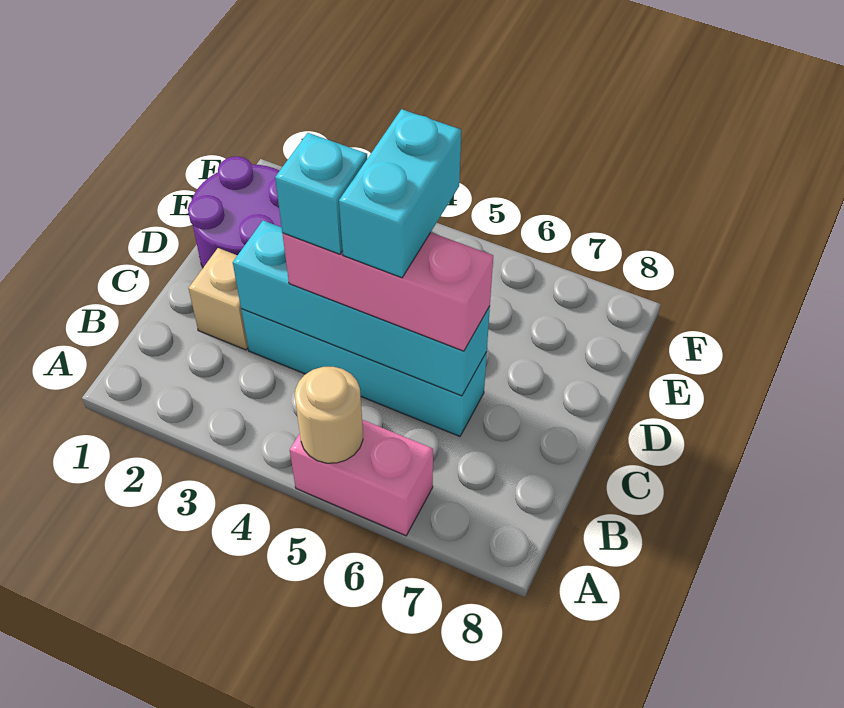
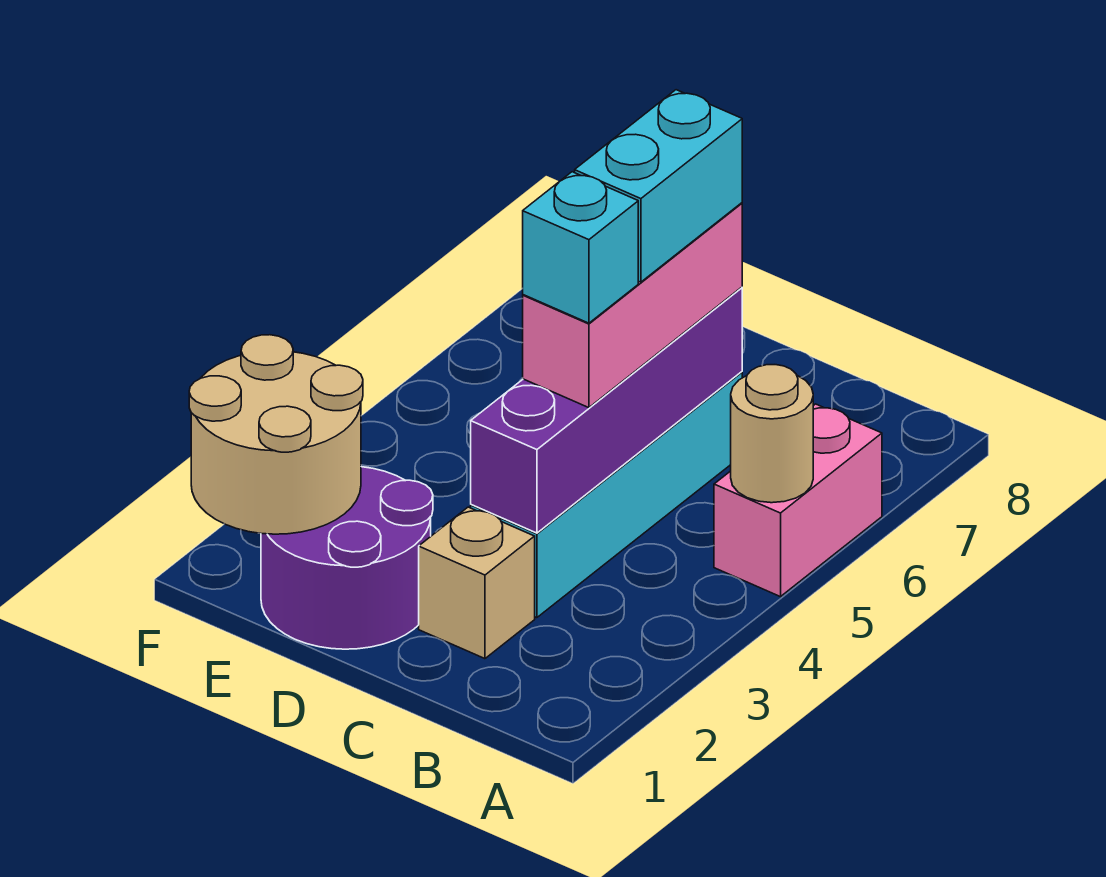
cyan brick C3:C6 level 2 -> purple brick C3:C6 level 2
cyan brick C5:D5 level 4 -> cyan brick C5:C6 level 4
none -> tan round brick E1:F2 level 2

